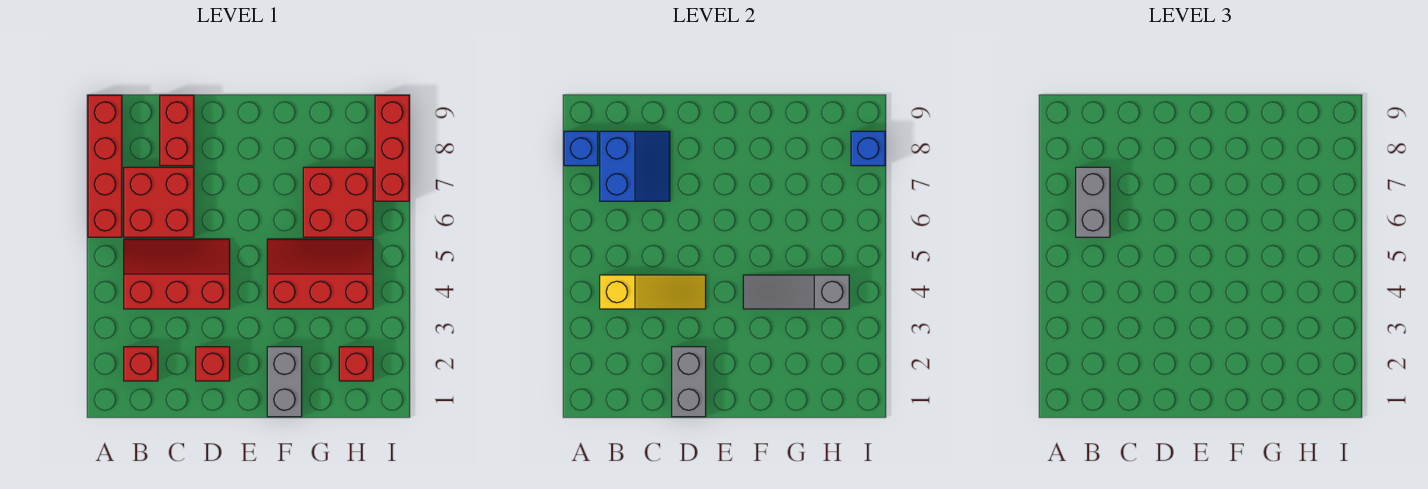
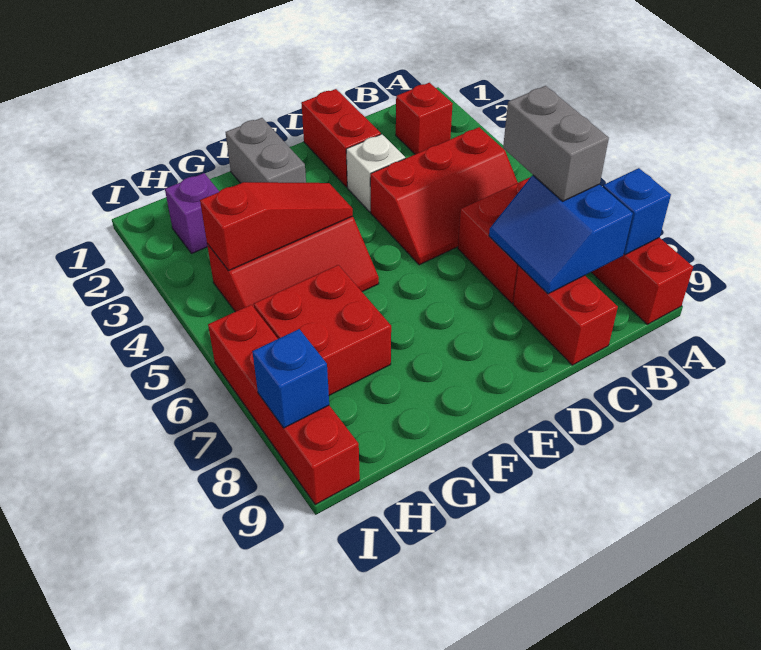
yellow slope B4:D4 level 2 top B -> none
grey brick D1:D2 level 2 -> none
red brick D2 level 1 -> red brick D1:D2 level 1
none -> white brick D3 level 1
grey slope F4:H4 level 2 top H -> red slope F4:H4 level 2 top H
red brick H2 level 1 -> purple brick H2 level 1
red brick I7:I9 level 1 -> red brick I6:I9 level 1

